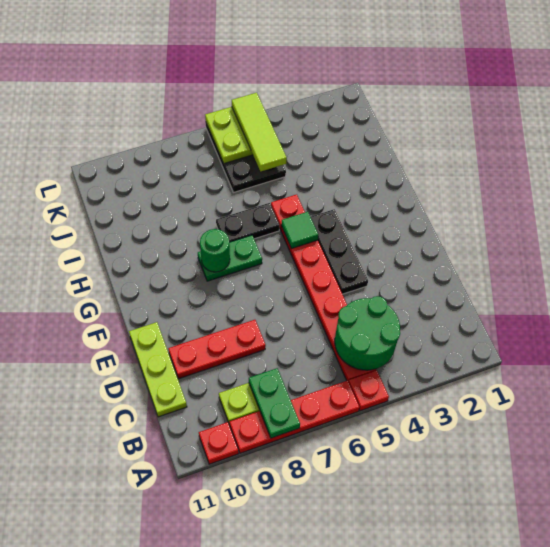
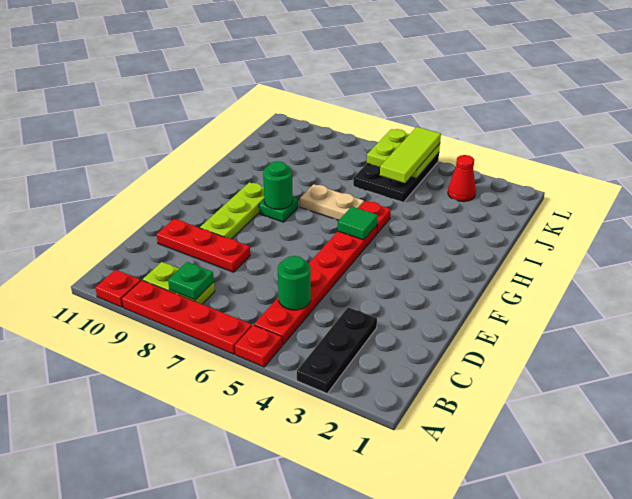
green plate A8:B8 level 2 -> green plate B8 level 2
green round brick B4:C5 level 2 -> green round brick C5 level 2
lime plate C11:E11 level 1 -> lime plate E9:G9 level 1
black plate E4:G4 level 1 -> black plate A3:C3 level 1
green plate G7:G8 level 1 -> green plate G8 level 1
black plate H6:H7 level 1 -> tan plate H6:H7 level 1
none -> red cone K3 level 1

